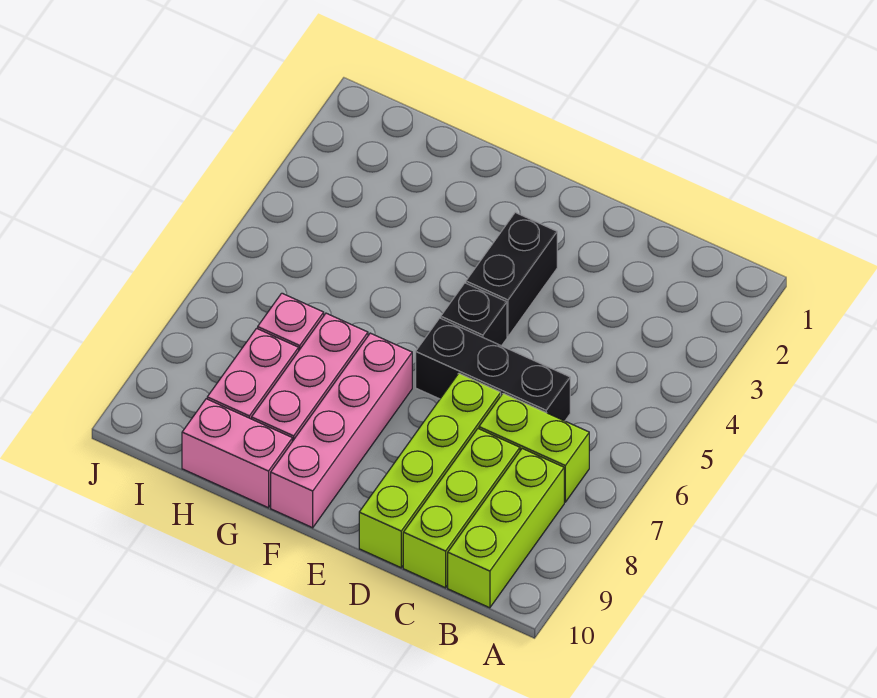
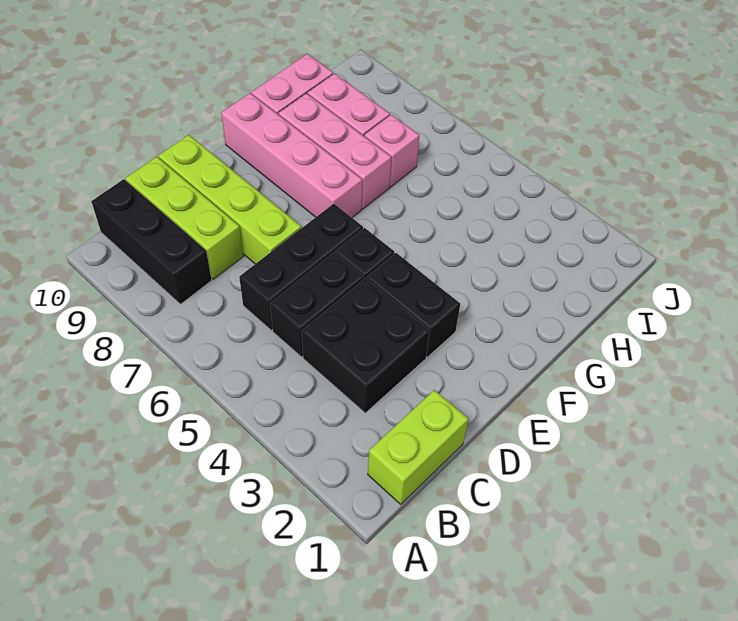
lime brick B7:C7 level 1 -> lime brick B1:C1 level 1
lime brick B8:B10 level 1 -> black brick B8:B10 level 1
none -> black brick C3:D4 level 1
none -> black brick C5:D5 level 1

